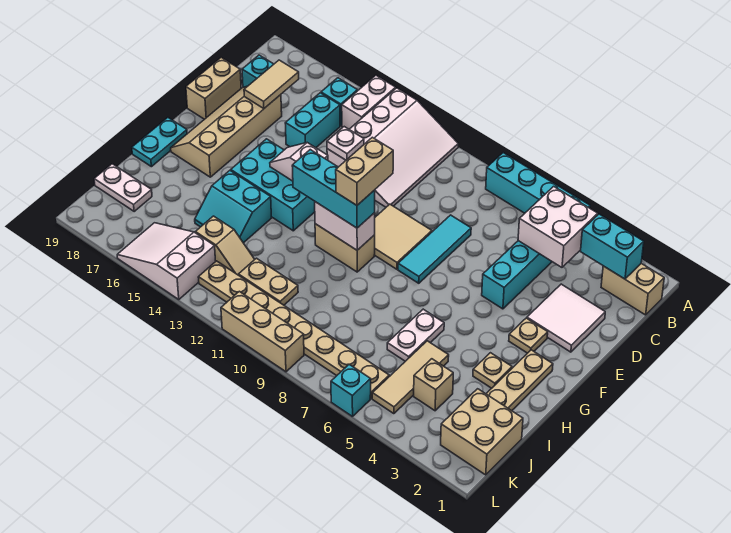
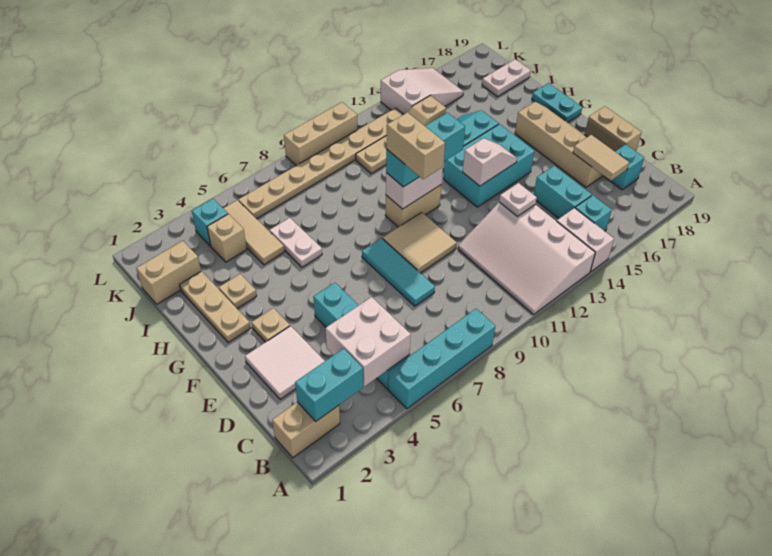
tan brick J1:K2 level 1 -> tan brick J1:J2 level 1
cyan brick L6 level 1 -> cyan brick K4 level 1

